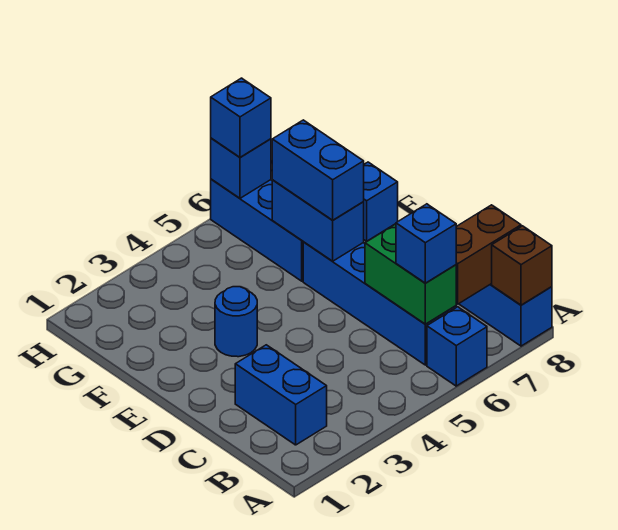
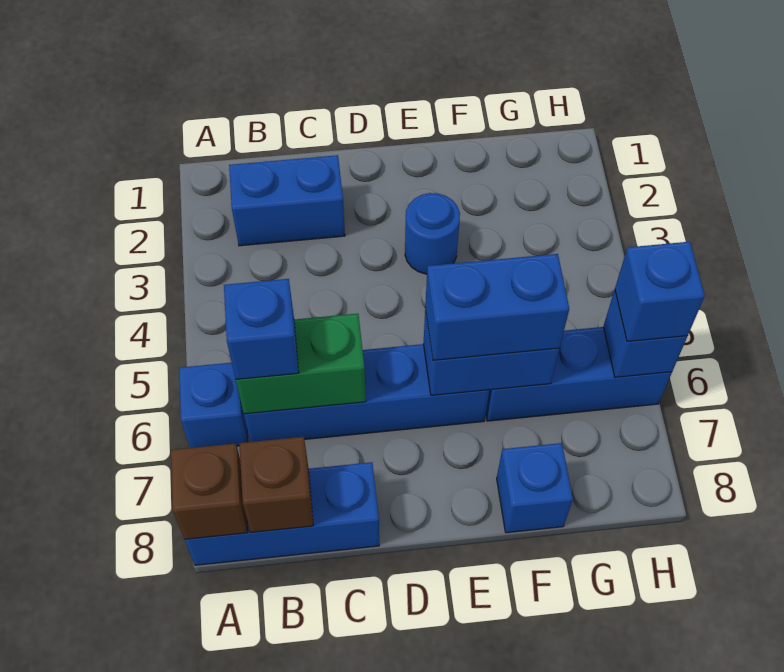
brown brick B7:B8 level 2 -> brown brick B8 level 2

